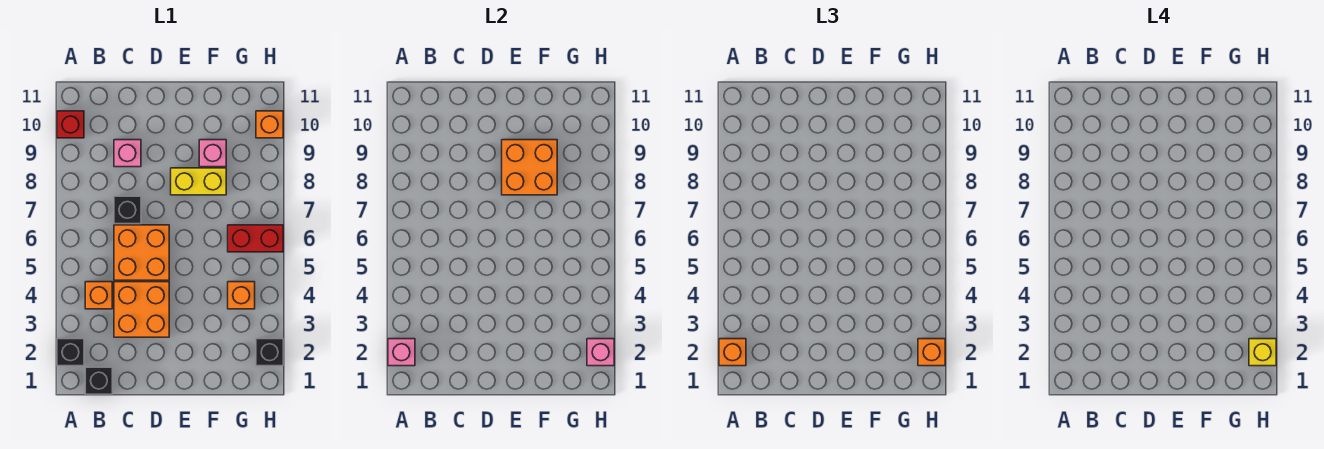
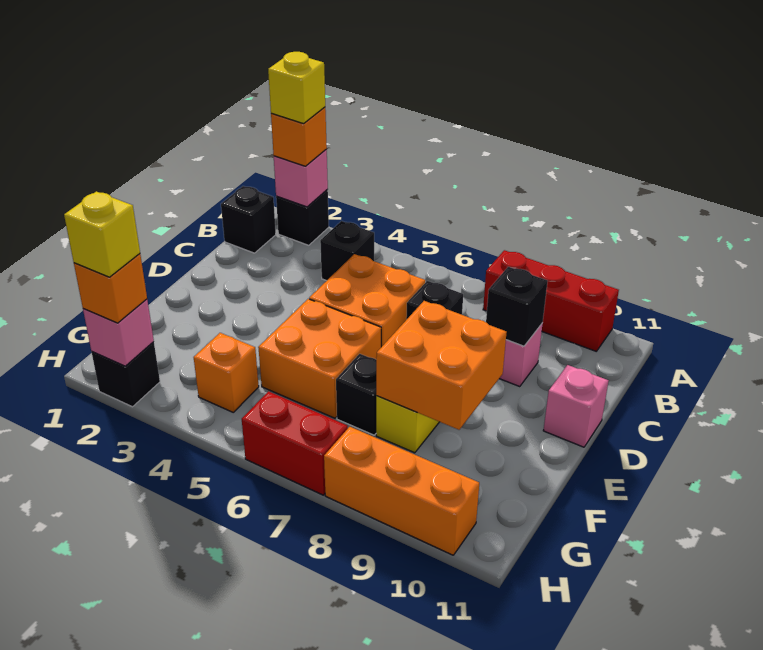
none -> yellow brick A2 level 4
red brick A10 level 1 -> red brick A8:A10 level 1
orange brick B4 level 1 -> black brick B4 level 1
orange brick C3:D4 level 1 -> orange brick E5:F6 level 1
none -> black brick C9 level 2
none -> black brick F7 level 1
pink brick F9 level 1 -> pink brick D11 level 1
red brick G6:H6 level 1 -> red brick H6:H7 level 1
orange brick H10 level 1 -> orange brick H8:H10 level 1

